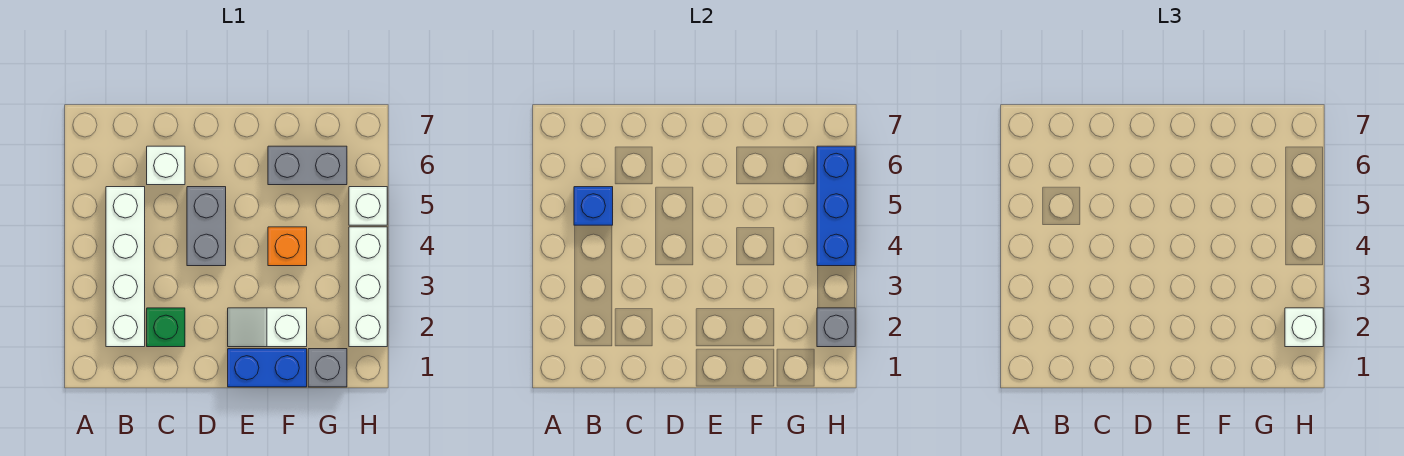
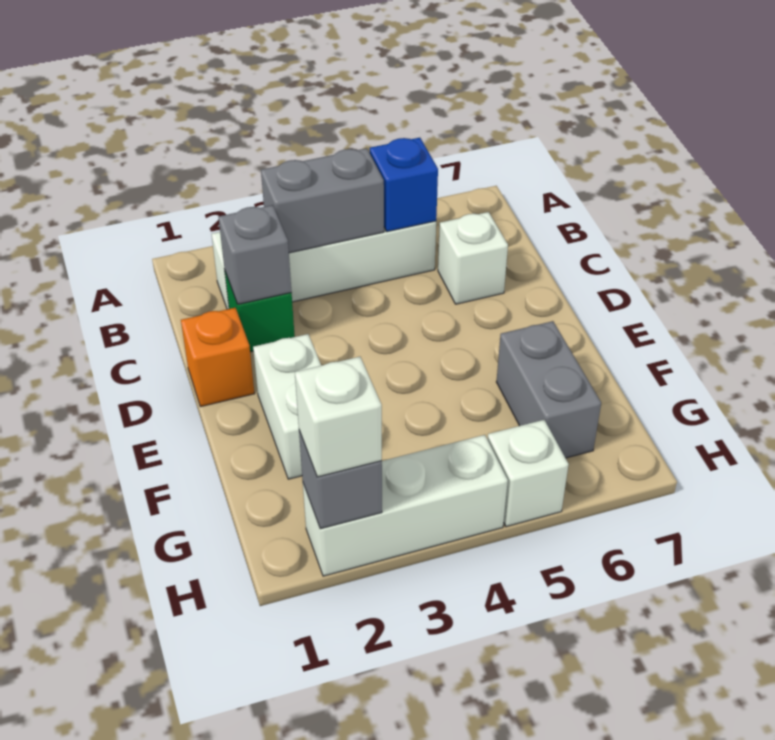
grey brick D4:D5 level 1 -> grey brick B3:B4 level 2
blue brick E1:F1 level 1 -> none
white slope E2:F2 level 1 top F -> white brick E2:F2 level 1
orange brick F4 level 1 -> orange brick D1 level 1
grey brick G1 level 1 -> grey brick C2 level 2
blue brick H4:H6 level 2 -> none

